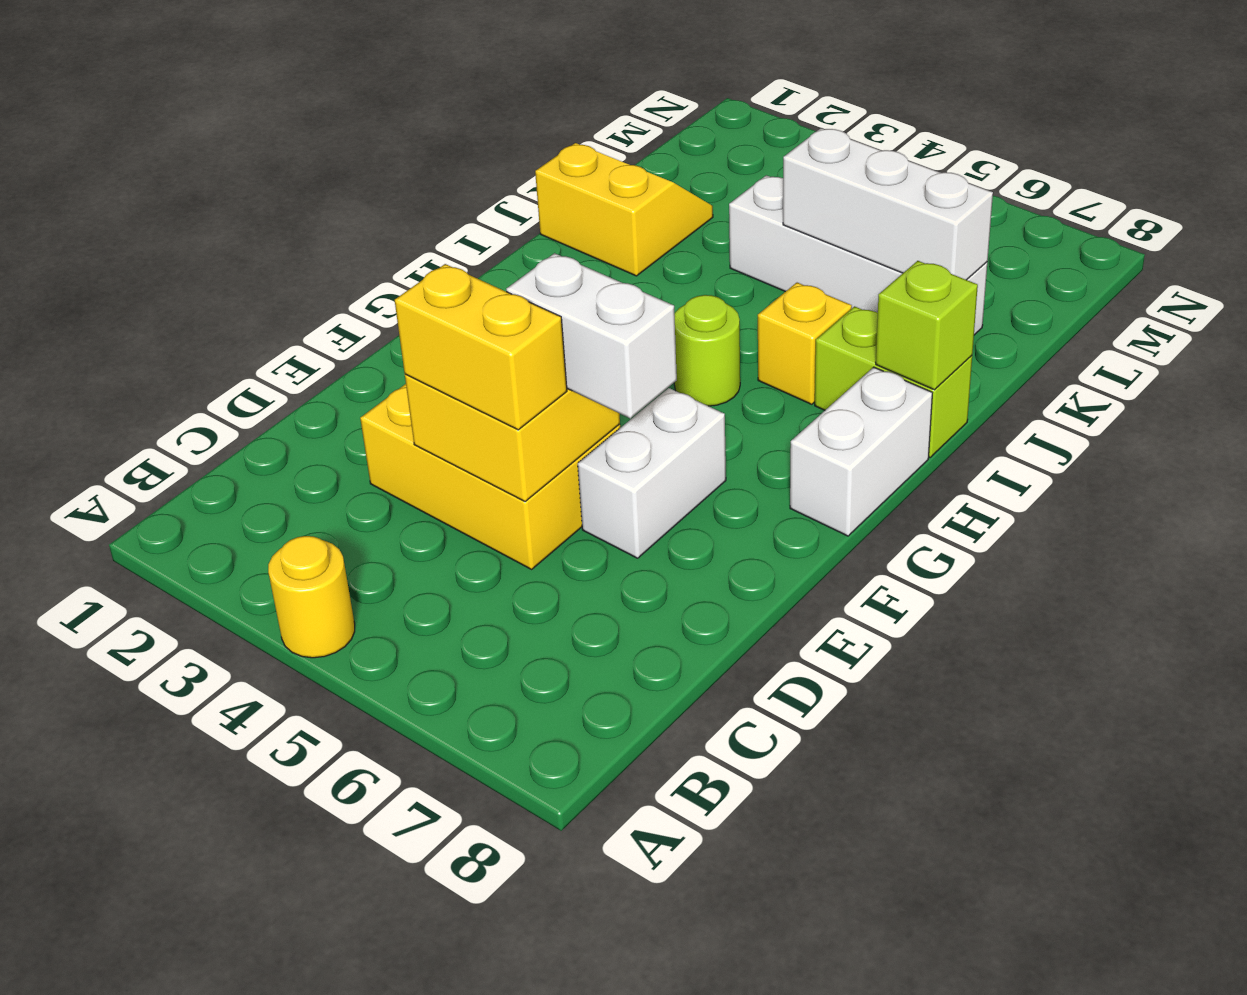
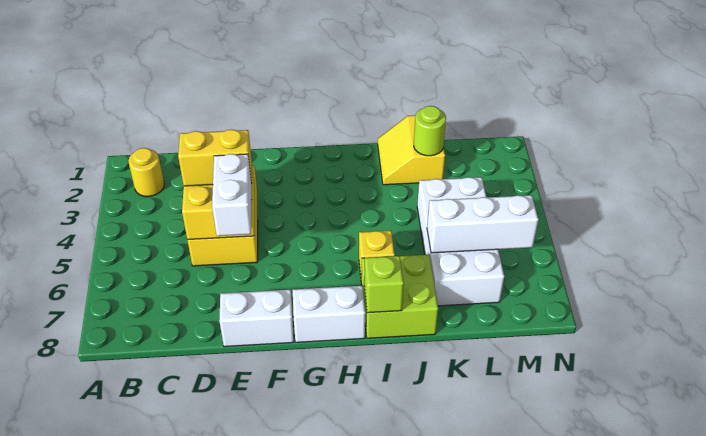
yellow round brick A4 level 1 -> yellow round brick B2 level 1
yellow brick D4:D5 level 3 -> yellow brick D4:E4 level 3
white brick E6:F6 level 1 -> white brick E8:F8 level 1
lime round brick H5 level 1 -> lime round brick K2 level 2
lime brick I7:I8 level 1 -> lime brick I7:J8 level 1
yellow slope J1:K2 level 1 top J -> yellow slope J1:K2 level 1 top K
white brick K4:K7 level 1 -> white brick K4:L7 level 1
white brick K5:K7 level 2 -> white brick K6:M6 level 2

